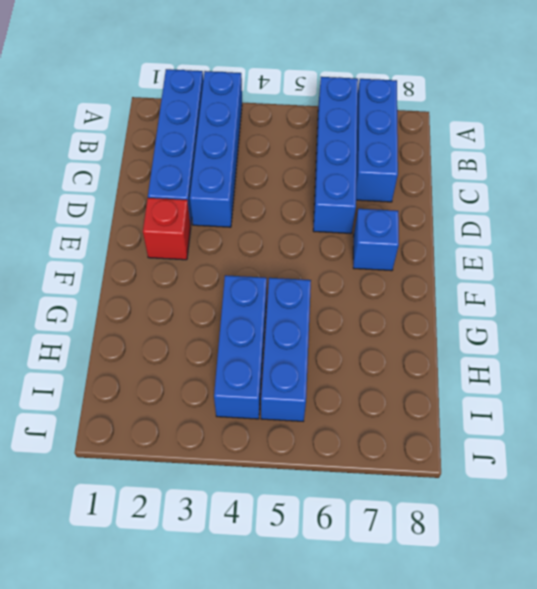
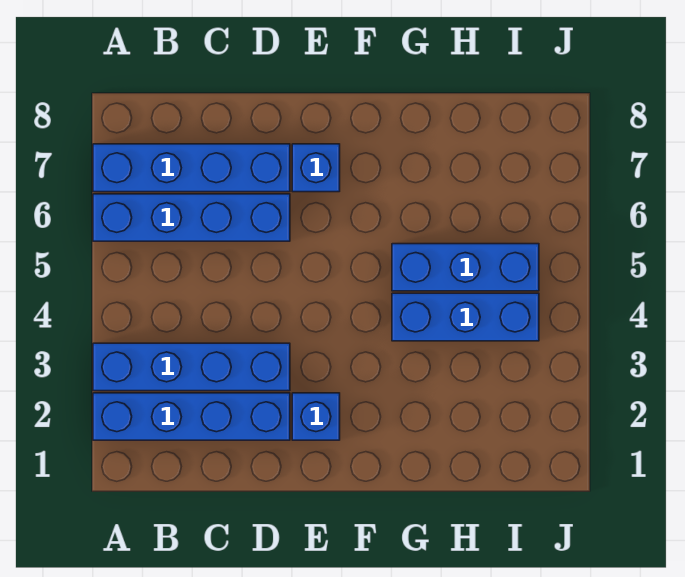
blue brick A7:C7 level 1 -> blue brick A7:D7 level 1
red brick E2 level 1 -> blue brick E2 level 1

